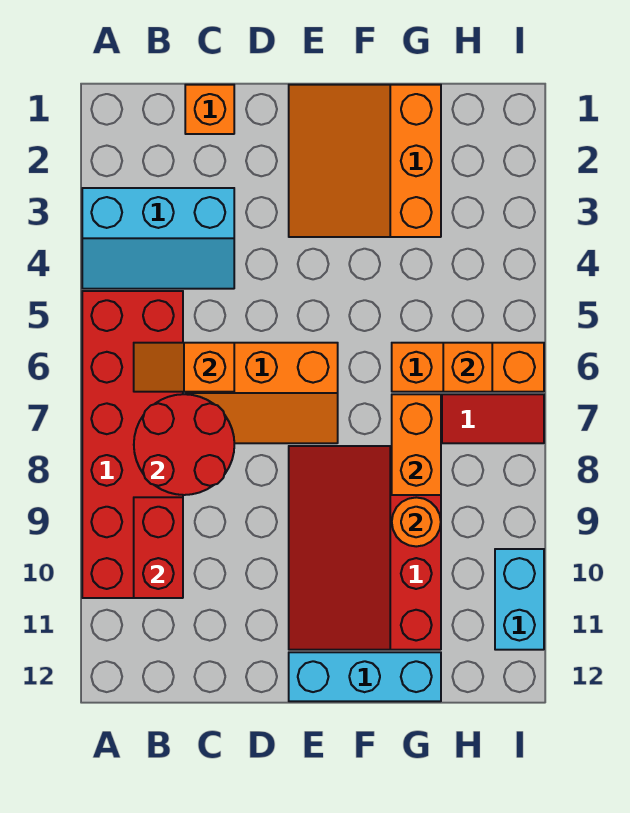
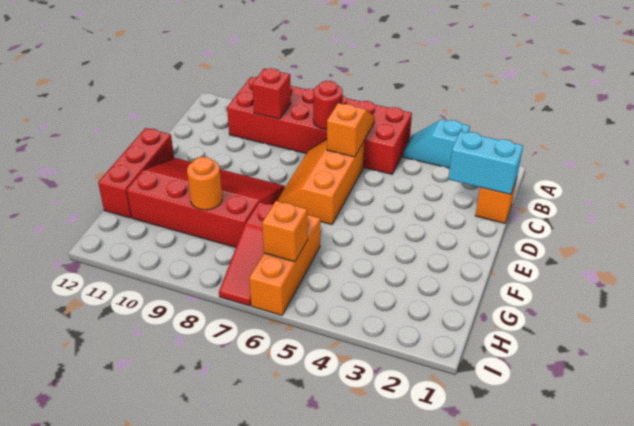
cyan slope A3:C4 level 1 top 3 -> cyan slope A3:A4 level 1 top 3
red round brick B7:C8 level 2 -> red round brick B7 level 2
red brick B9:B10 level 2 -> red brick B9 level 2
orange slope E1:G3 level 1 top G -> none
cyan brick E12:G12 level 1 -> red brick E12:G12 level 1
orange brick G7:G8 level 2 -> none
cyan brick I10:I11 level 1 -> cyan brick C1:C2 level 2

